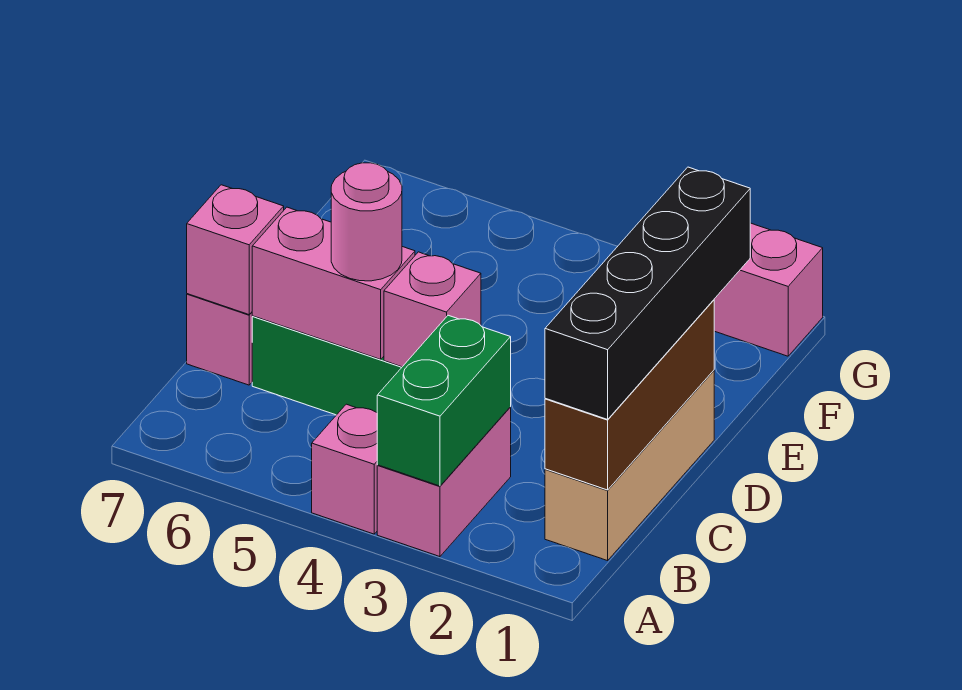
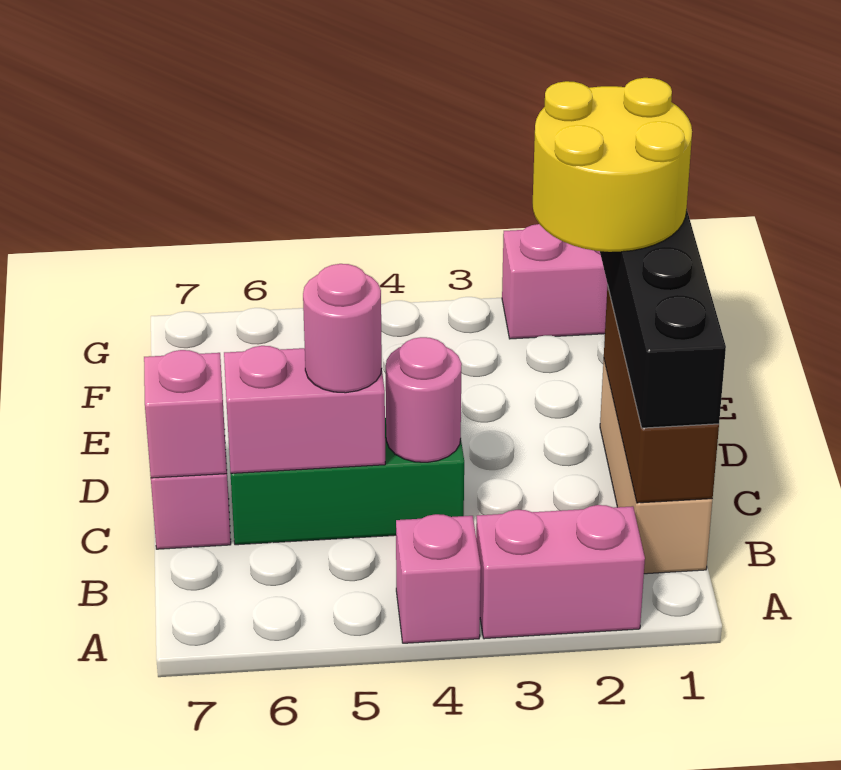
pink brick A3:B3 level 1 -> pink brick A2:A3 level 1
green brick A3:B3 level 2 -> none
pink brick C4 level 2 -> pink round brick C4 level 2
none -> yellow round brick D1:E2 level 4

